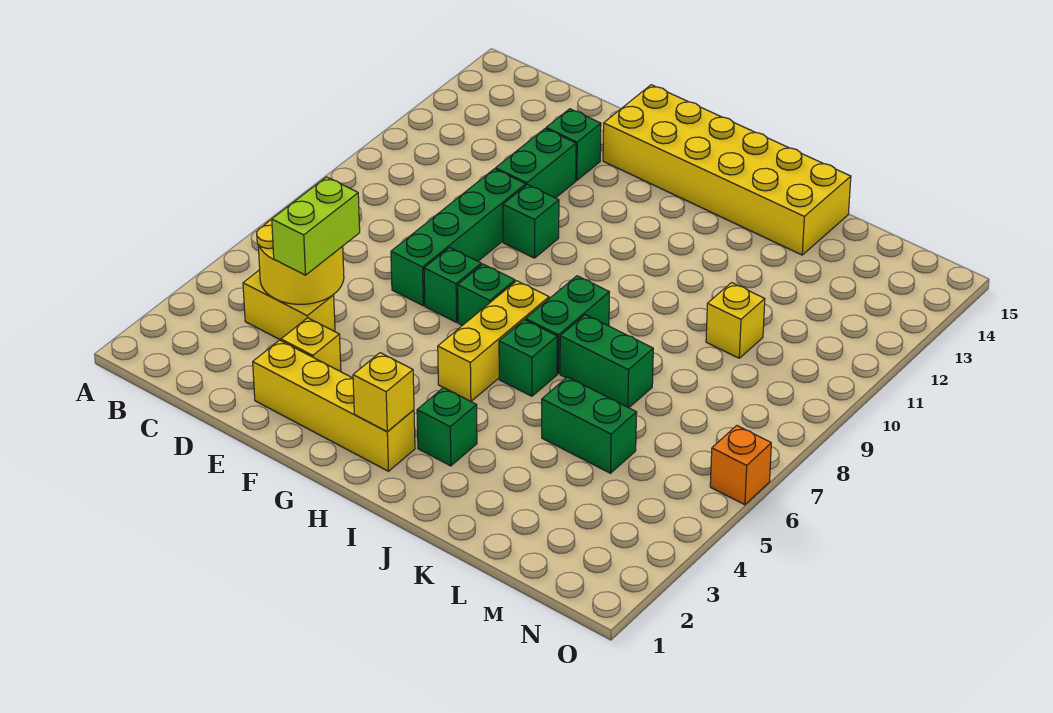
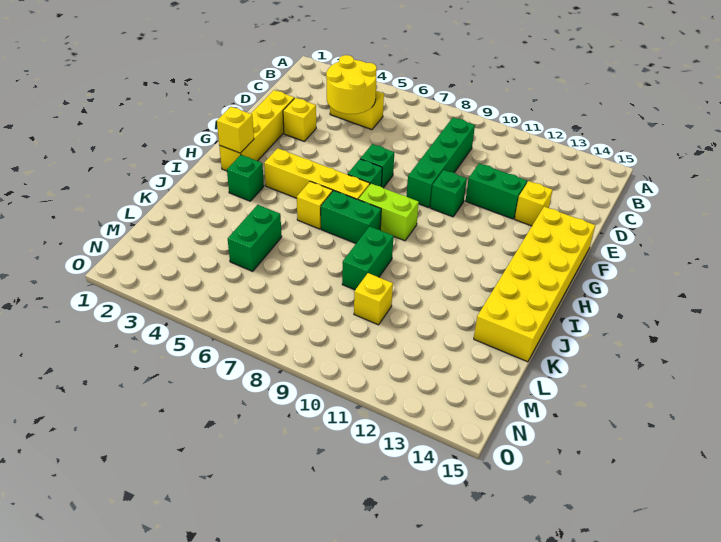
yellow brick C4:D4 level 1 -> yellow brick C4:C5 level 1
lime brick D4:D5 level 3 -> lime brick H8:H9 level 1
green brick E7:E10 level 1 -> green brick C9:F9 level 1
green brick E13 level 1 -> yellow brick E13 level 1
yellow brick H5:H7 level 1 -> yellow brick H4:H7 level 1
green brick I6 level 1 -> yellow brick I6 level 1
green brick J7:K7 level 1 -> green brick J9:K9 level 1
orange brick O6 level 1 -> none

